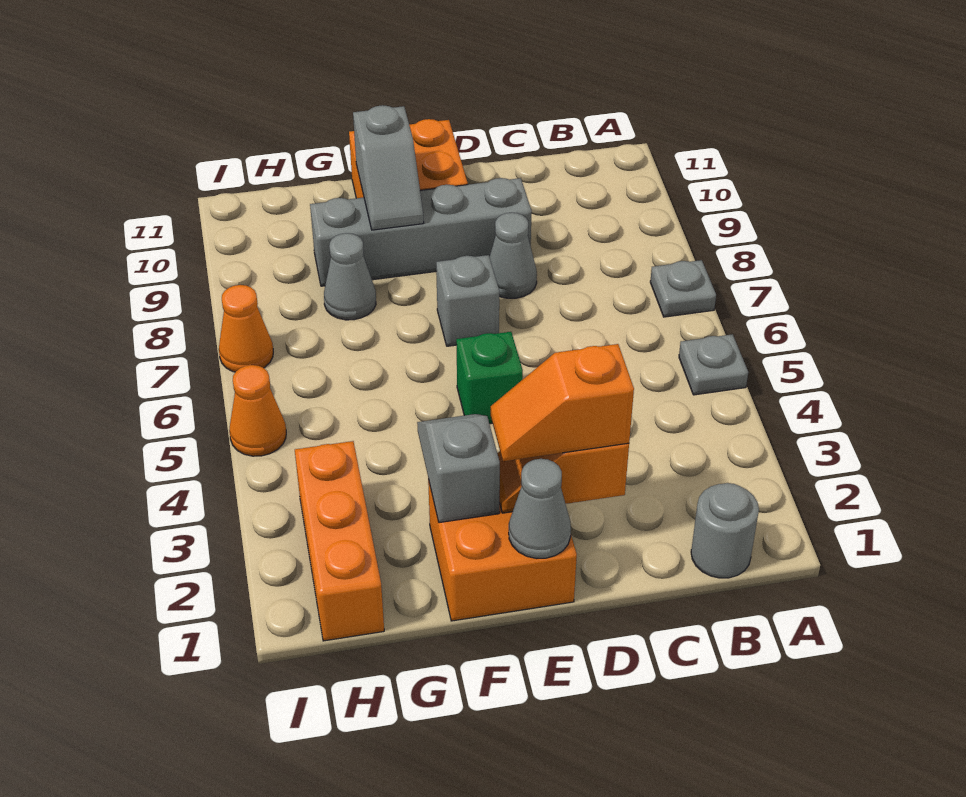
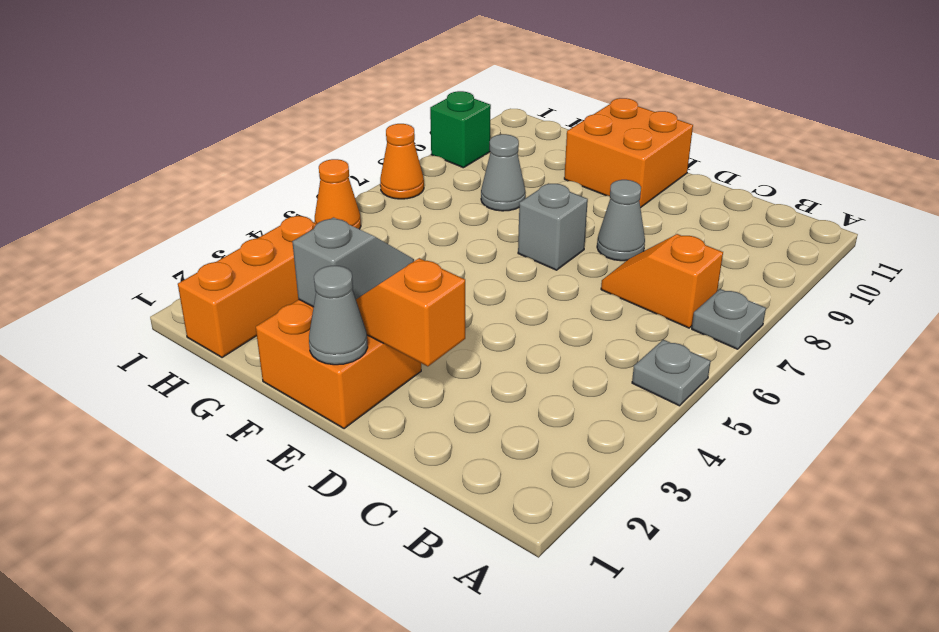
grey round brick B1 level 1 -> none
orange slope D2:E2 level 3 top D -> orange slope B7:C7 level 1 top B
grey brick D9:G9 level 1 -> none
green brick E5 level 1 -> green brick I9 level 1
grey slope F9:F10 level 2 top 10 -> none

